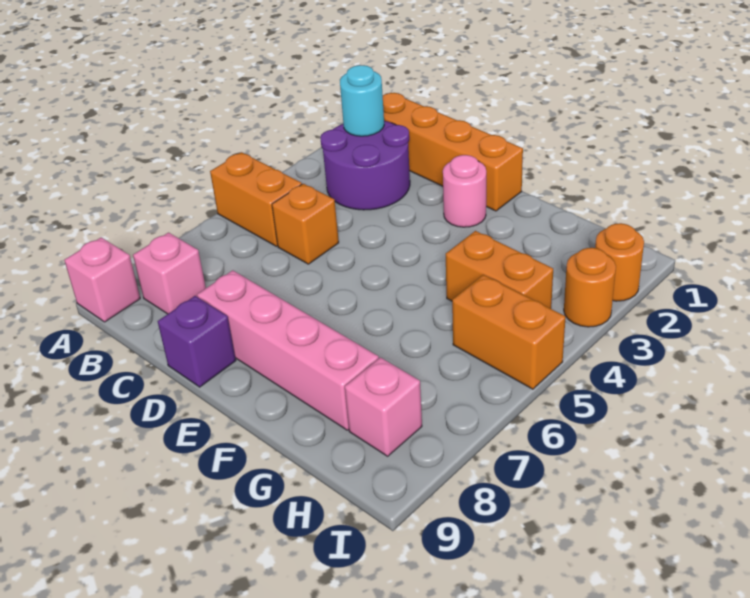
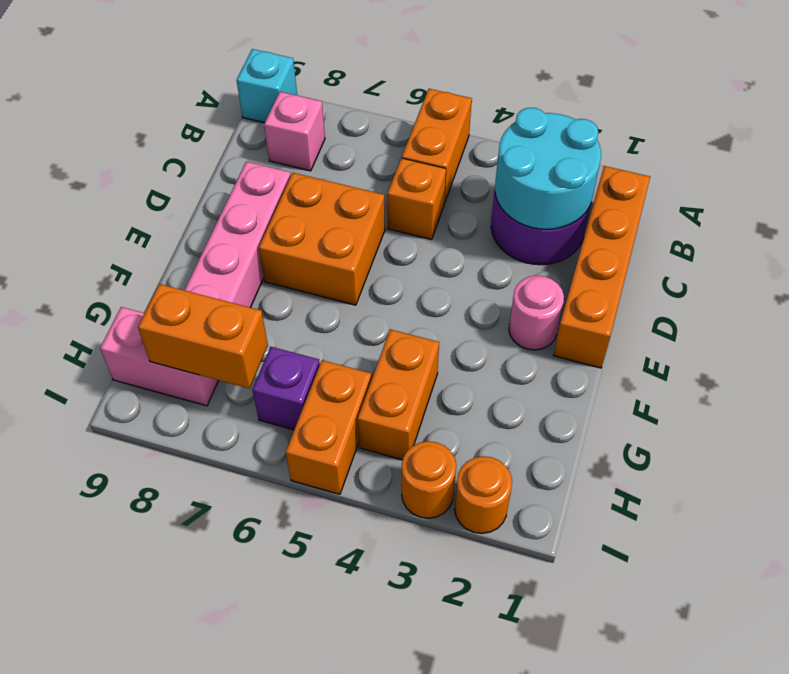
pink brick A9 level 1 -> cyan brick A9 level 1
cyan round brick B2 level 2 -> cyan round brick B2:C3 level 2
none -> orange brick D6:E7 level 1
purple brick D9 level 1 -> purple brick H6 level 1
none -> orange brick H7:H8 level 2
pink brick H8 level 1 -> pink brick H8:H9 level 1

